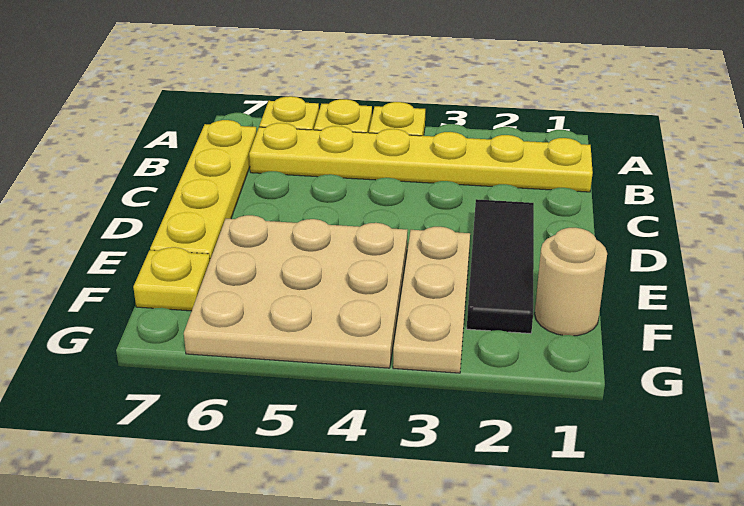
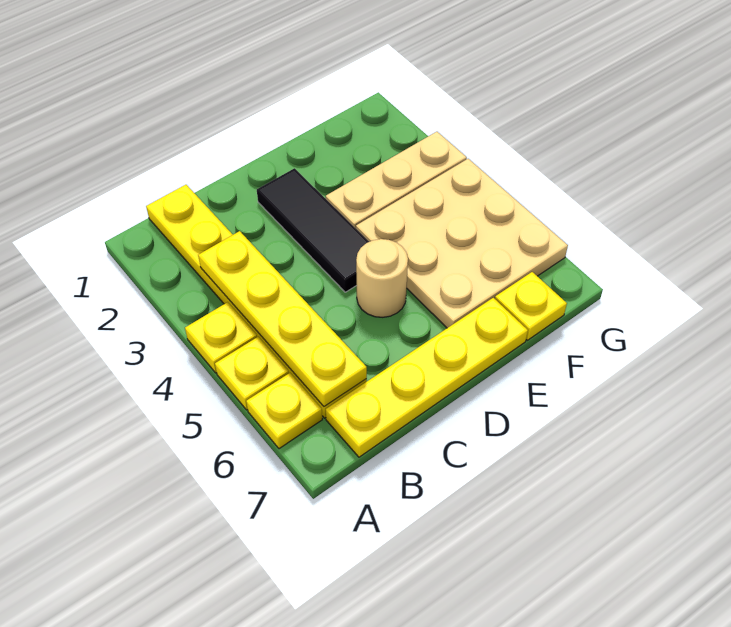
none -> yellow plate B3:B6 level 2
black tile D2:F2 level 1 -> black tile D2:D4 level 1
tan round brick F1 level 1 -> tan round brick D5 level 1

